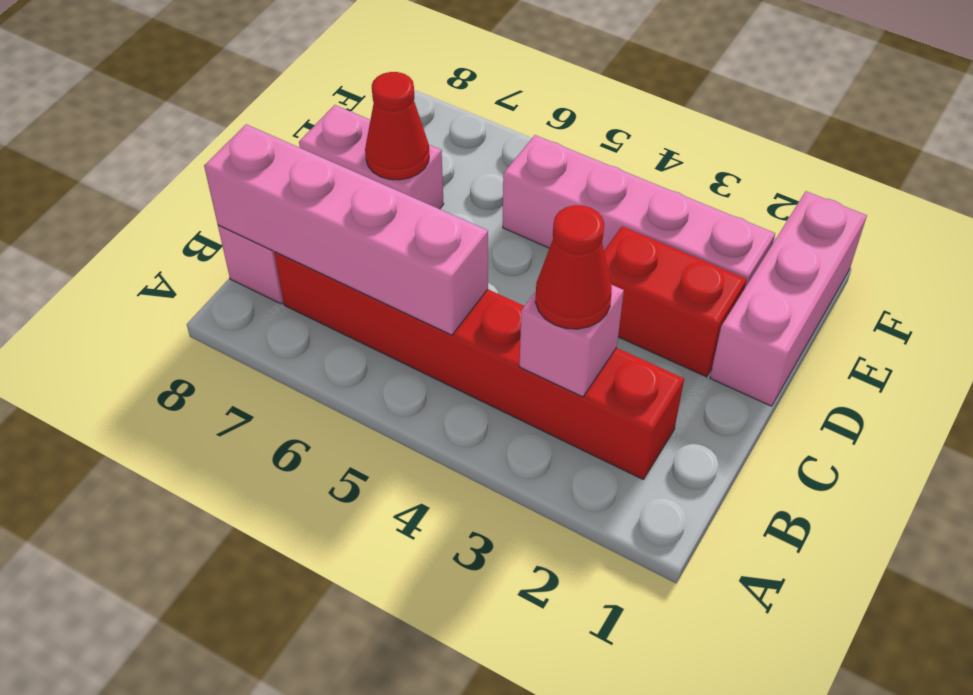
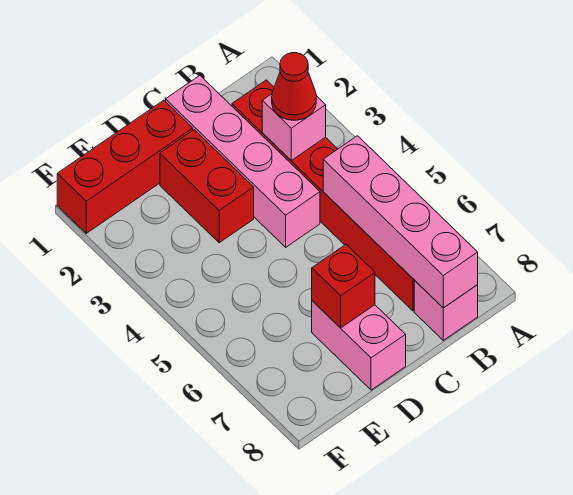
pink brick D1:F1 level 1 -> red brick D1:F1 level 1
red cone D7 level 2 -> red brick D7 level 2
pink brick E2:E5 level 1 -> pink brick C1:C4 level 1

